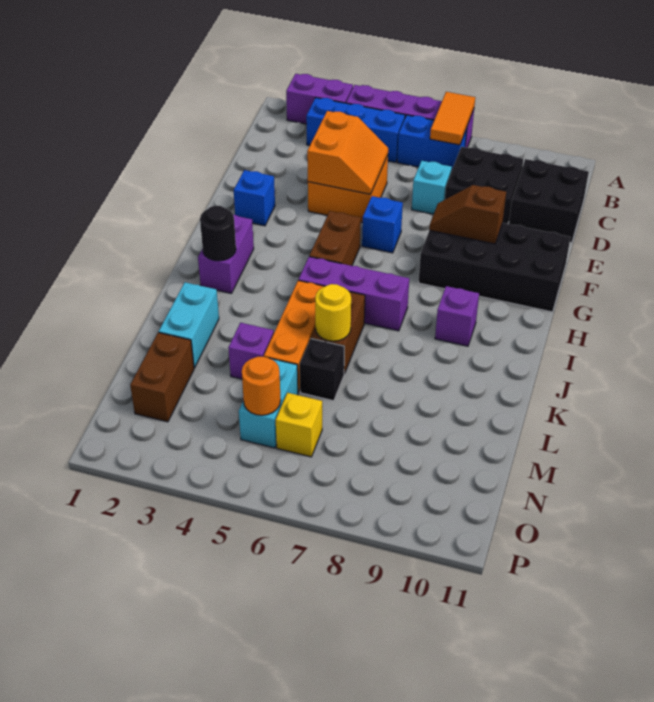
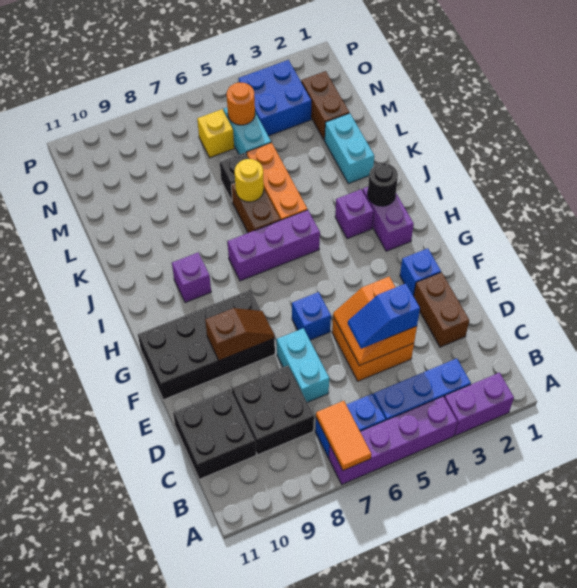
none -> blue slope D4:D5 level 3 top 4
cyan brick D7 level 1 -> cyan brick D7:E7 level 1
brown brick G5:H5 level 1 -> brown brick D2:E2 level 1
purple brick L4 level 1 -> purple brick I3 level 1
none -> blue brick N3:O4 level 1

